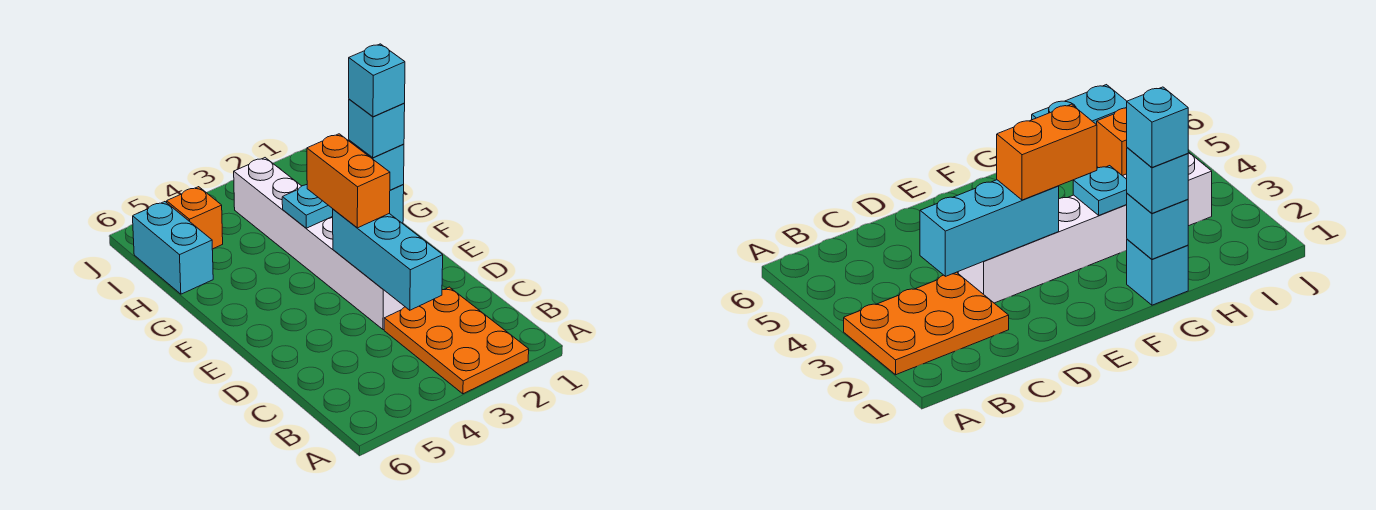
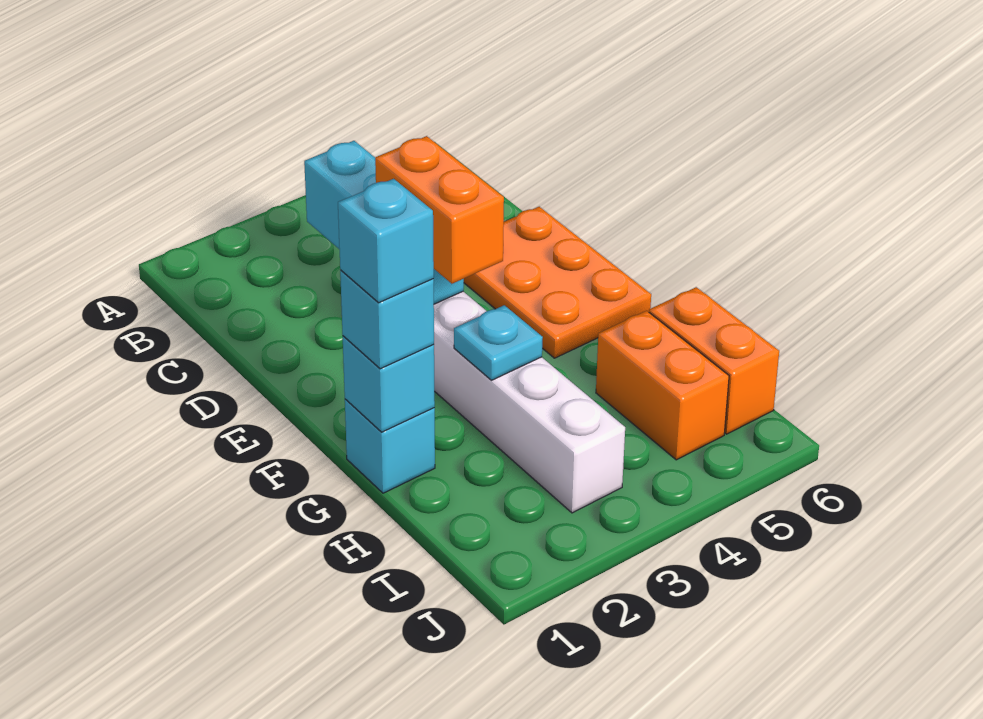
orange plate A2:C3 level 1 -> orange plate D5:F6 level 1
cyan brick H6:I6 level 1 -> orange brick H6:I6 level 1
orange brick I5 level 1 -> orange brick H5:I5 level 1

